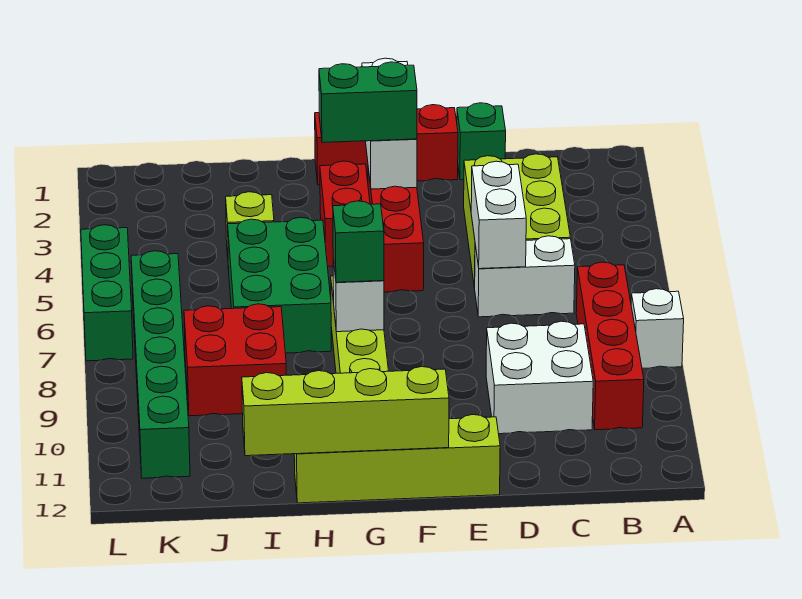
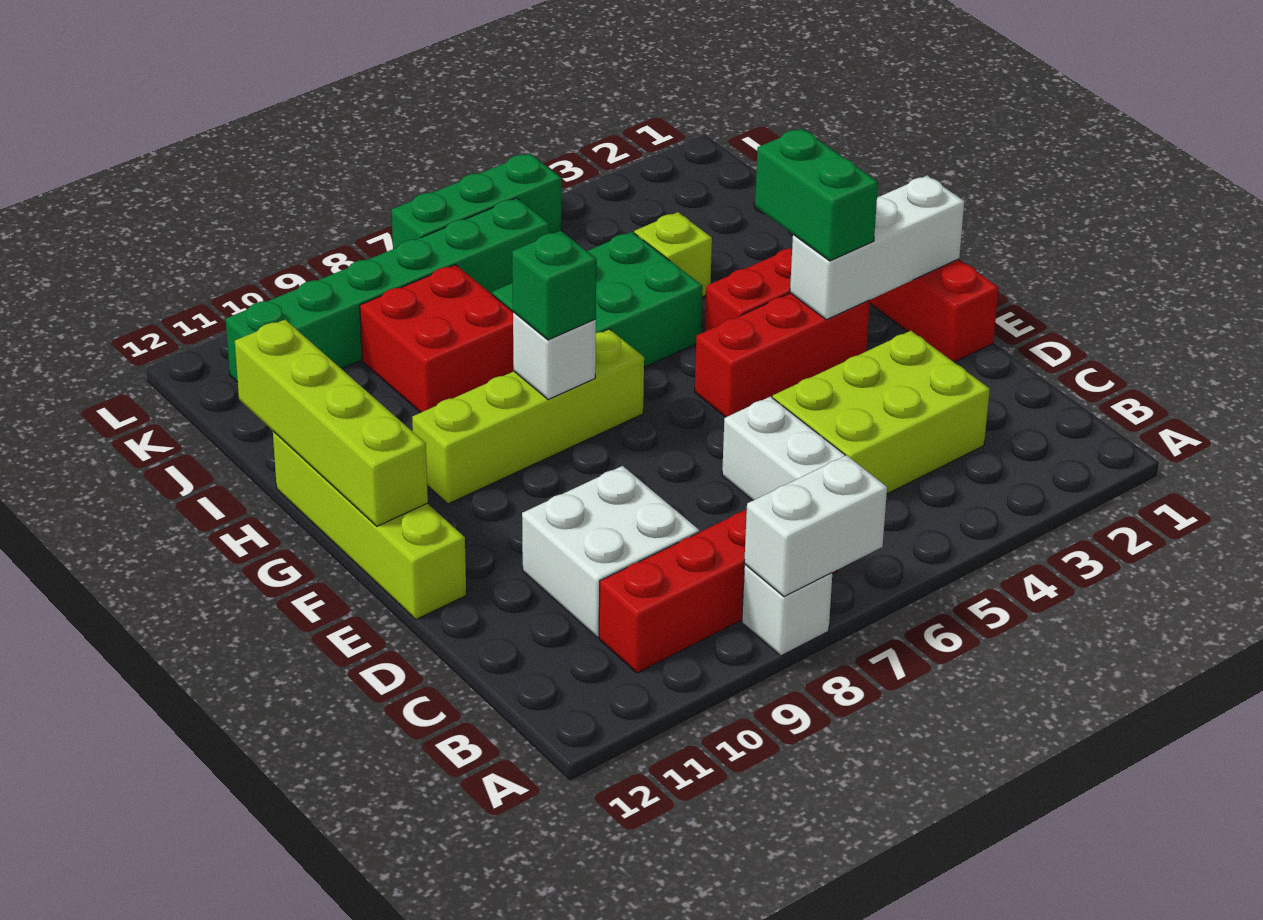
green brick D1 level 1 -> none
white brick D5:D6 level 2 -> white brick A7:A8 level 2

